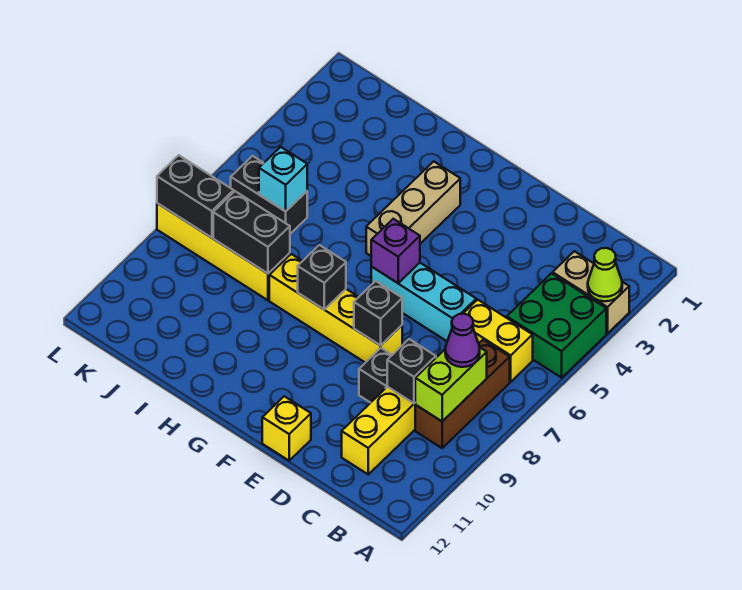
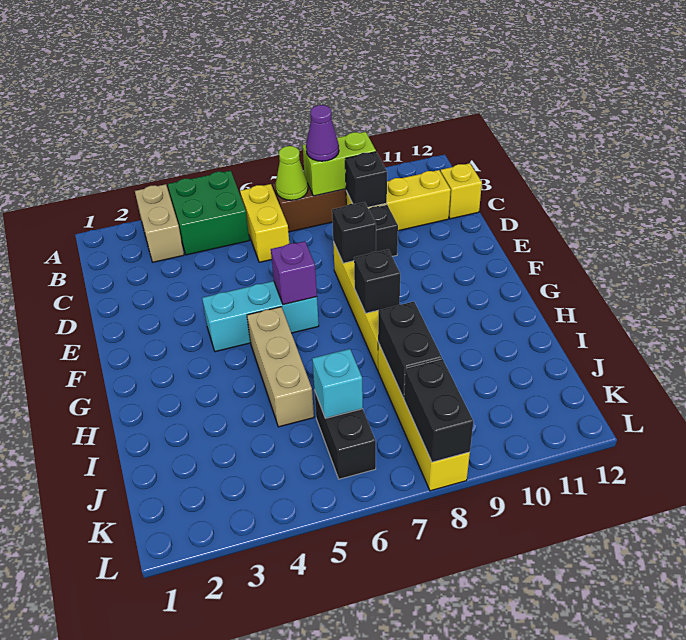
lime cone A3 level 2 -> lime cone B7 level 2
cyan brick D6:F6 level 1 -> cyan brick F4:F6 level 1
yellow brick E12 level 1 -> yellow brick C12 level 1
tan brick G3:G5 level 1 -> tan brick G5:I5 level 1

